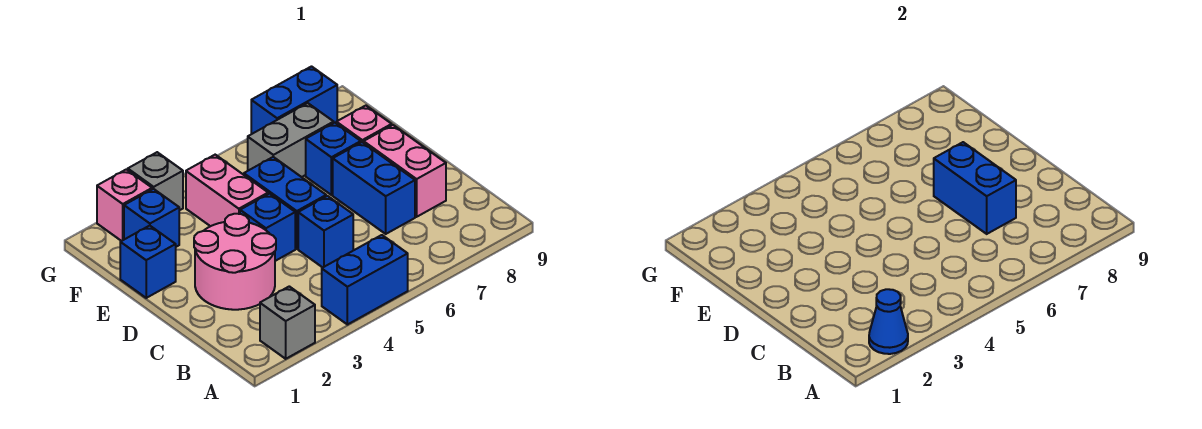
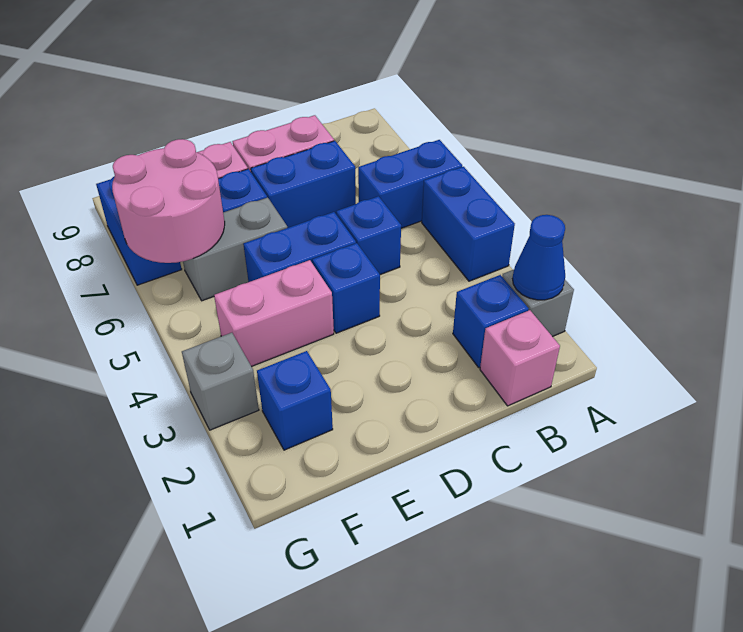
pink round brick C2:D3 level 1 -> pink round brick F6:G7 level 2
blue brick C7:D7 level 2 -> blue brick A6:B6 level 1
blue brick E1 level 1 -> blue brick B2 level 1
grey brick F6:F7 level 1 -> grey brick E6:F6 level 1
pink brick G2 level 1 -> pink brick B1 level 1

